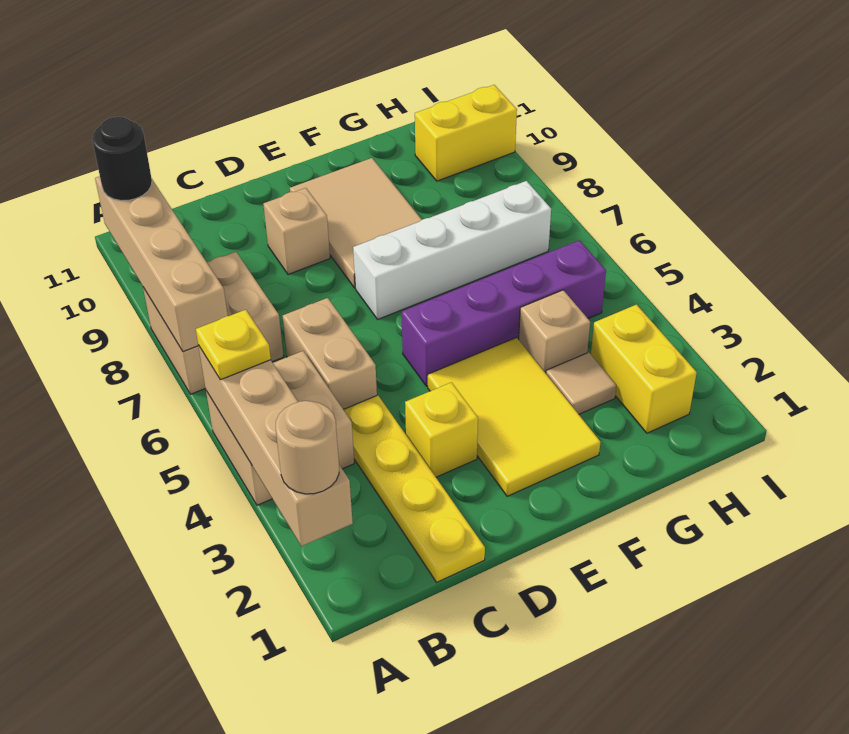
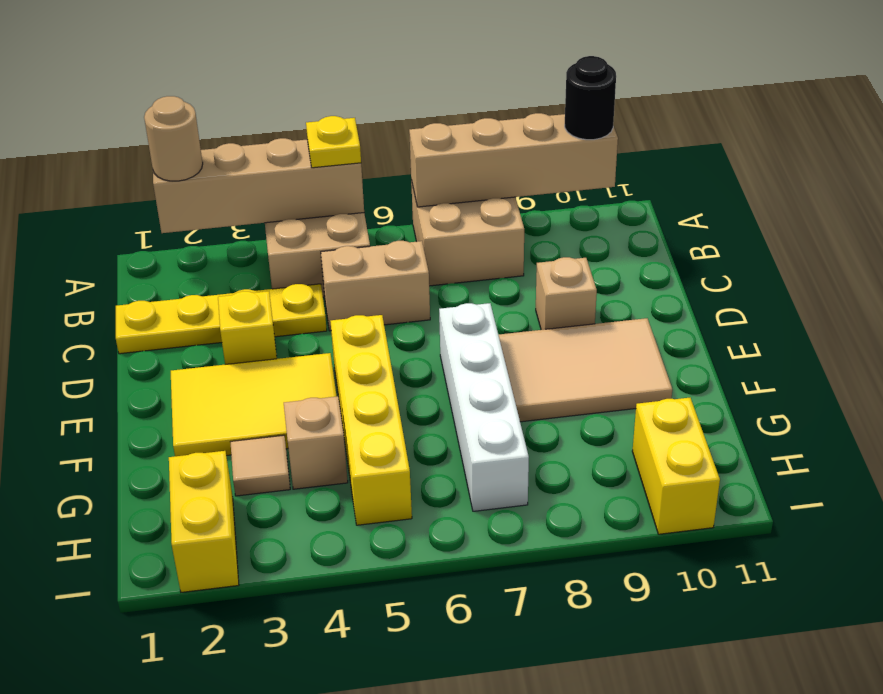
purple brick E5:H5 level 1 -> yellow brick E5:H5 level 1
yellow brick H2:H3 level 1 -> yellow brick H2:I2 level 1

